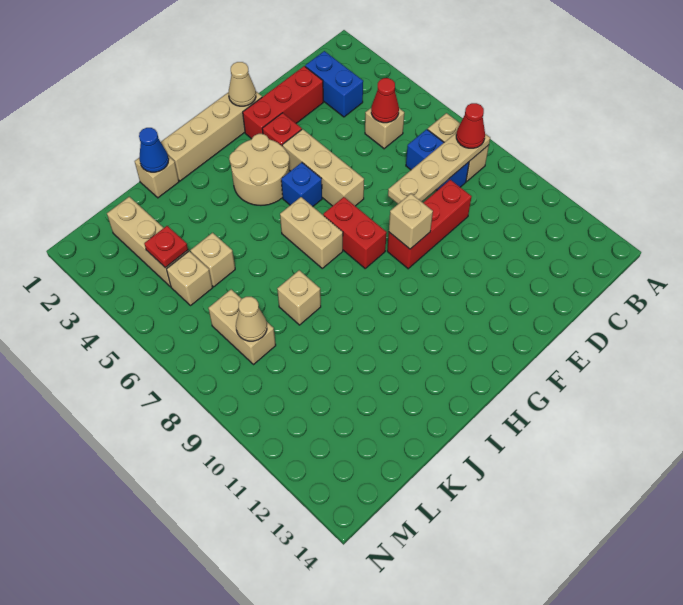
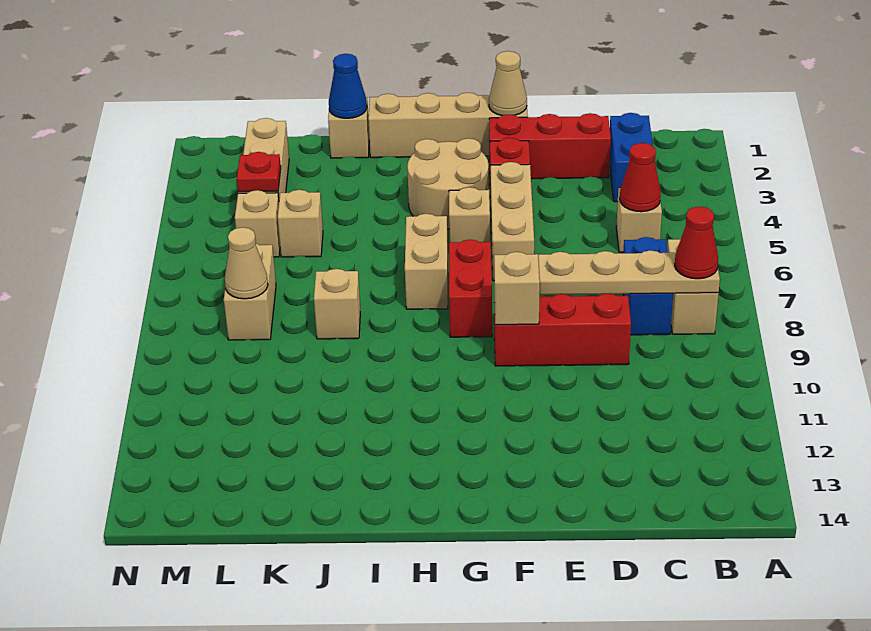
blue brick G5 level 1 -> tan brick G5 level 1

